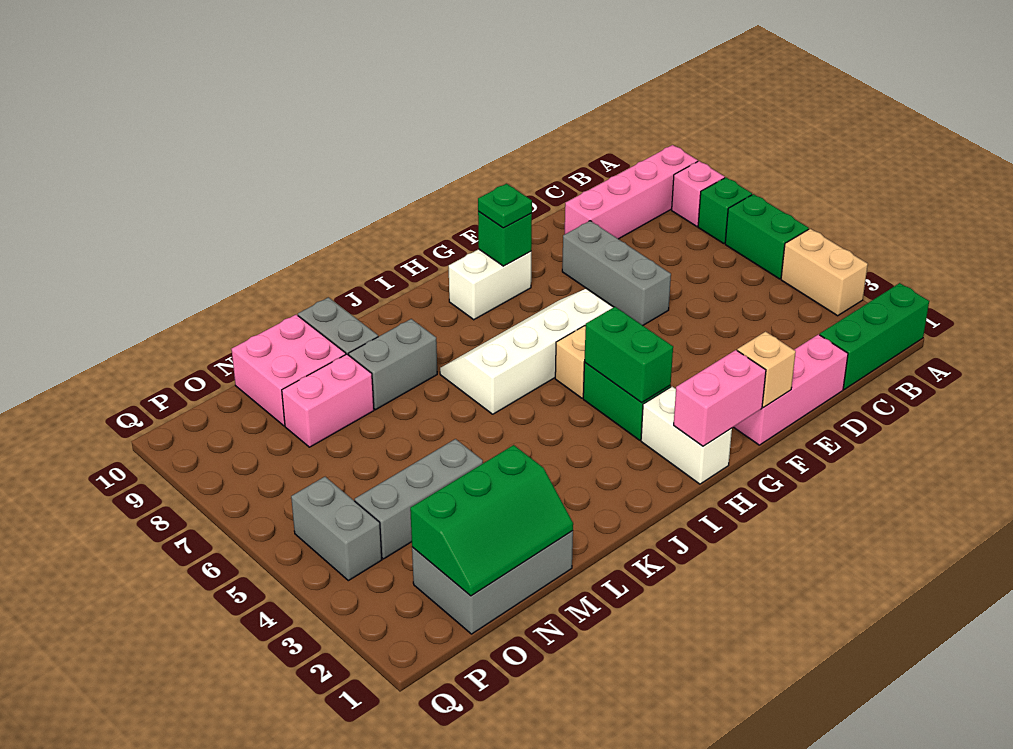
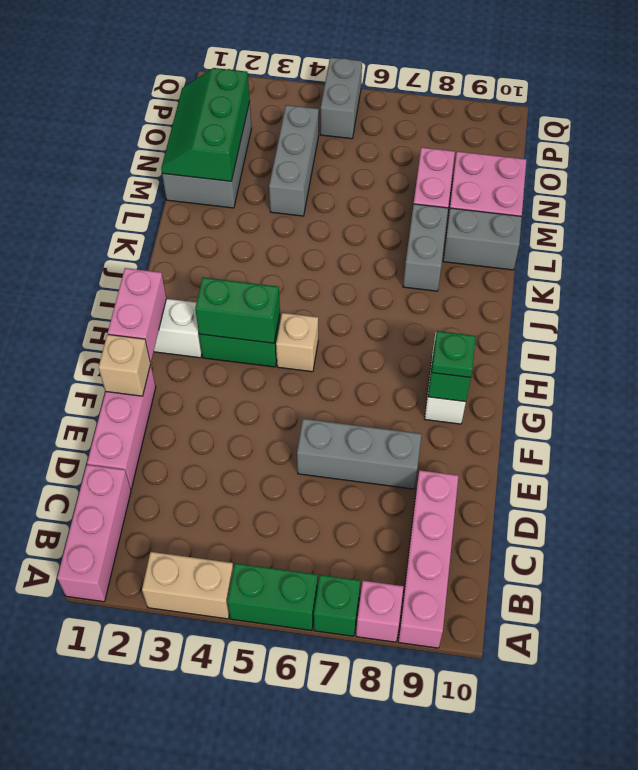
green brick A1:C1 level 1 -> pink brick A1:C1 level 1
white slope G6:J7 level 1 top 6 -> none
grey brick P4:P5 level 1 -> grey brick P5:Q5 level 1

